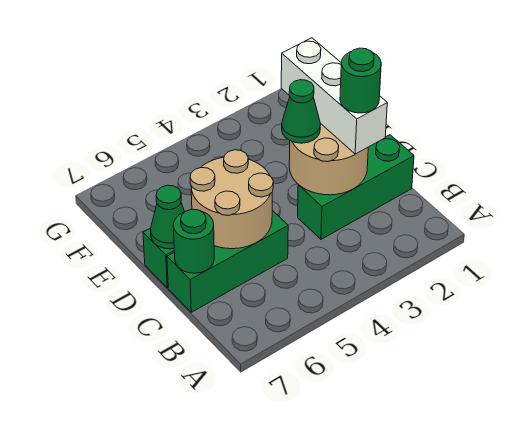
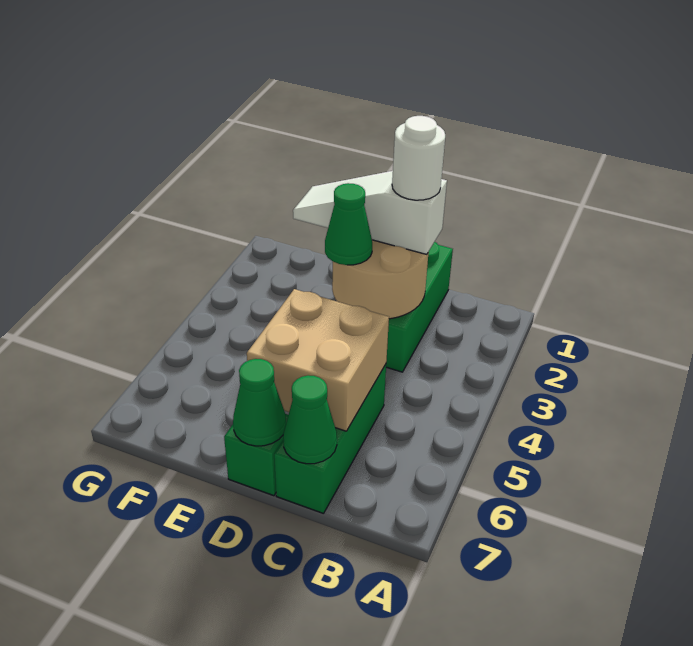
white brick C2:E2 level 3 -> white slope C2:E2 level 3 top C
green round brick C2 level 4 -> white round brick C2 level 4
tan round brick C5:D6 level 2 -> tan brick C5:D6 level 2
green round brick C7 level 2 -> green cone C7 level 2

